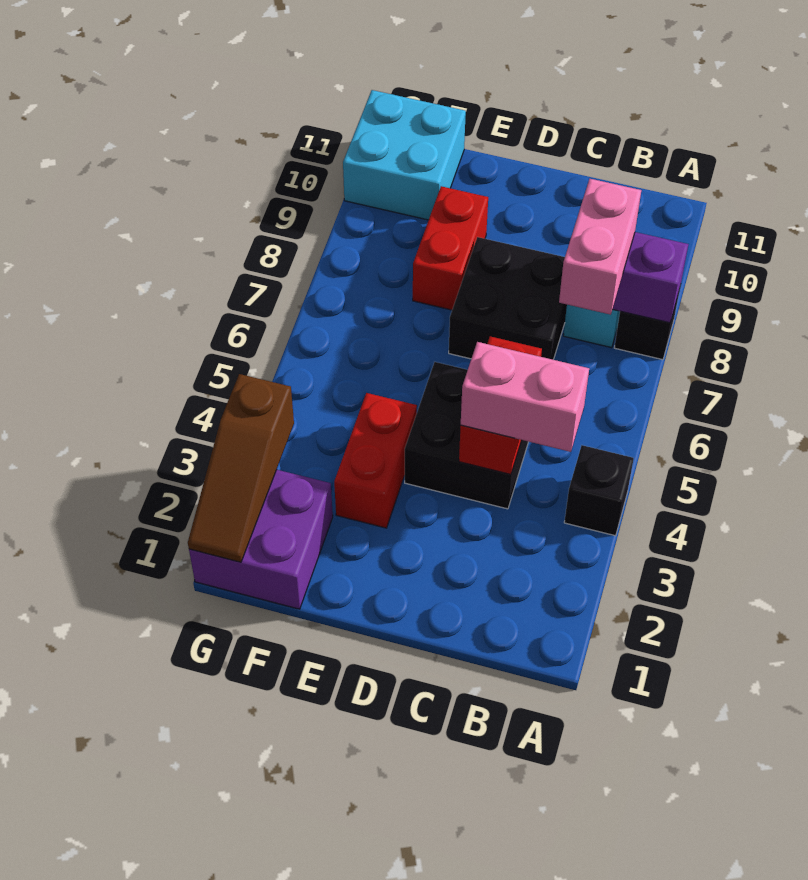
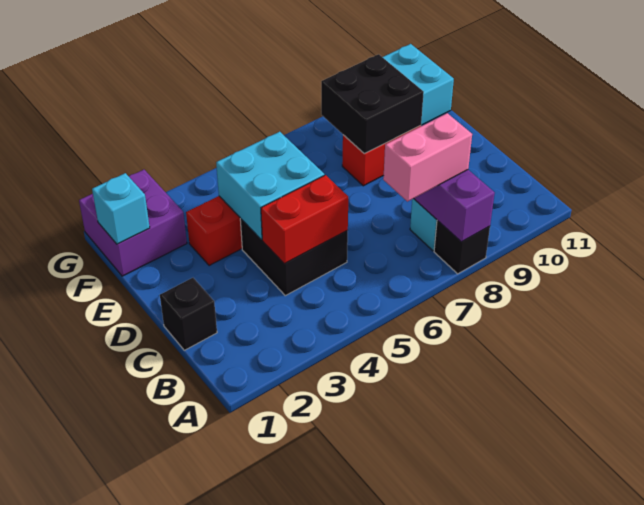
black brick A4 level 1 -> black brick C1 level 1
pink brick B4:C4 level 3 -> none
black brick C7:D8 level 1 -> black brick E8:F9 level 2
none -> cyan brick D4:E5 level 2
none -> cyan brick F1 level 2
brown slope G1:G3 level 2 top 3 -> none

